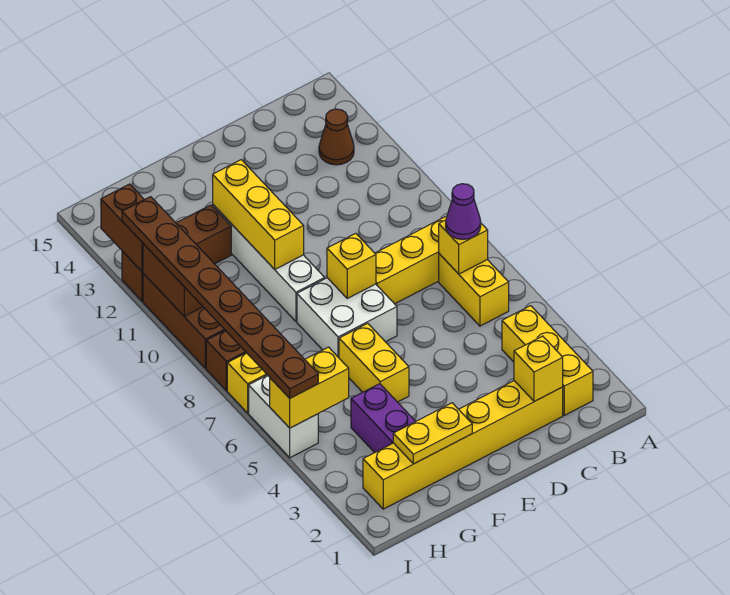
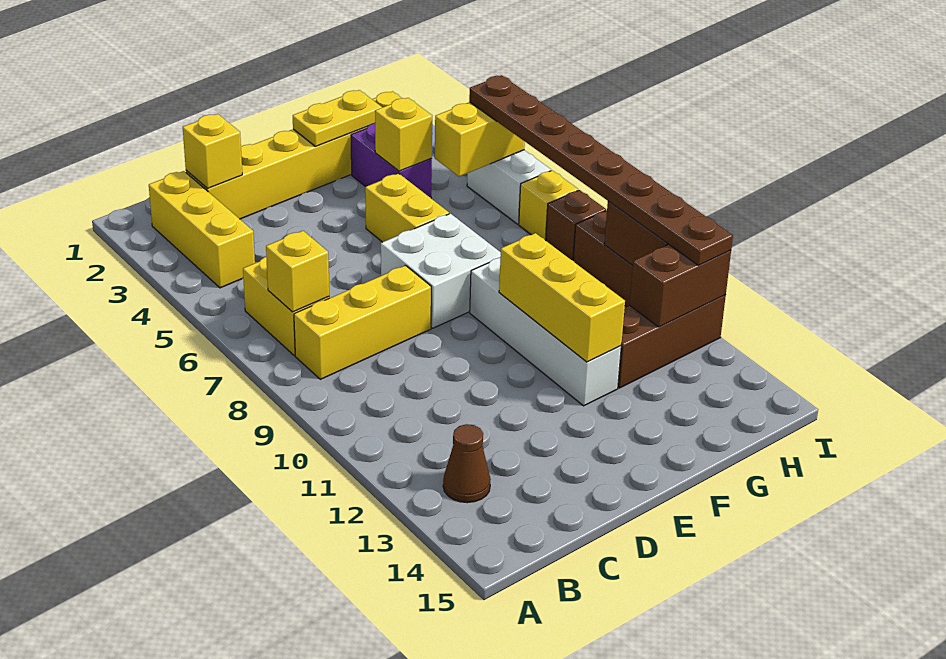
purple cone B7 level 3 -> none
yellow brick E8 level 2 -> yellow brick G4 level 2
brown brick I12:I13 level 2 -> brown brick H12:I12 level 2

